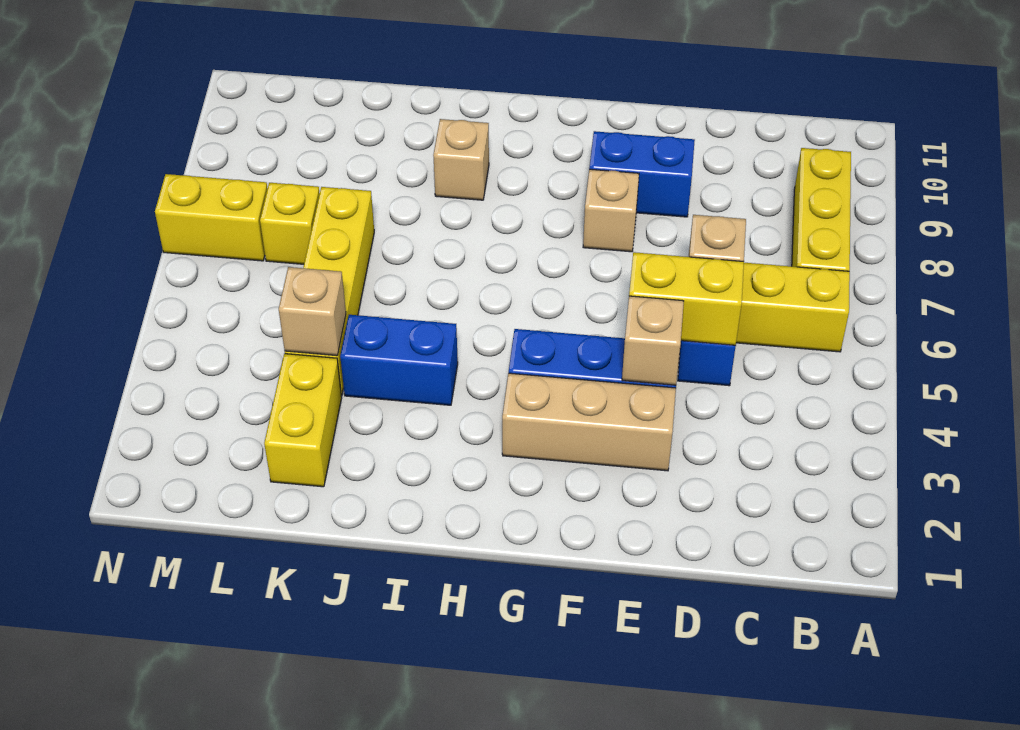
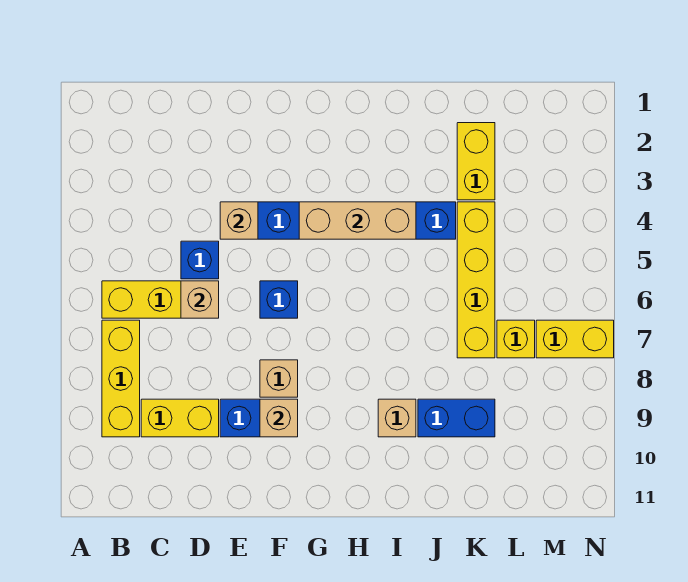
yellow brick D5:E5 level 2 -> yellow brick C9:D9 level 1
tan brick E3:G3 level 1 -> tan brick G4:I4 level 2
none -> blue brick F6 level 1
none -> blue brick J9:K9 level 1
tan brick K4 level 2 -> tan brick F9 level 2

